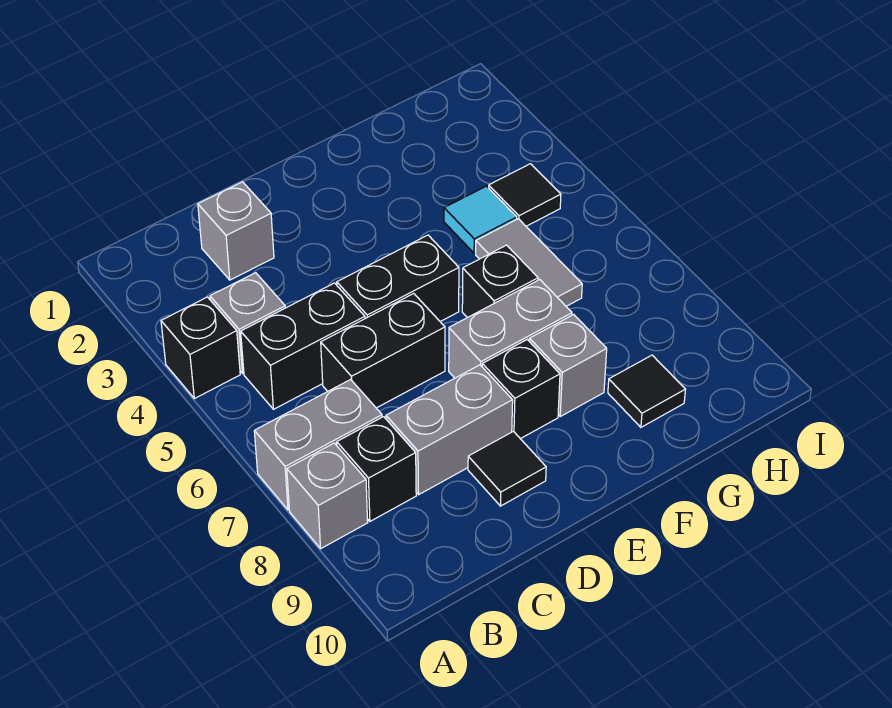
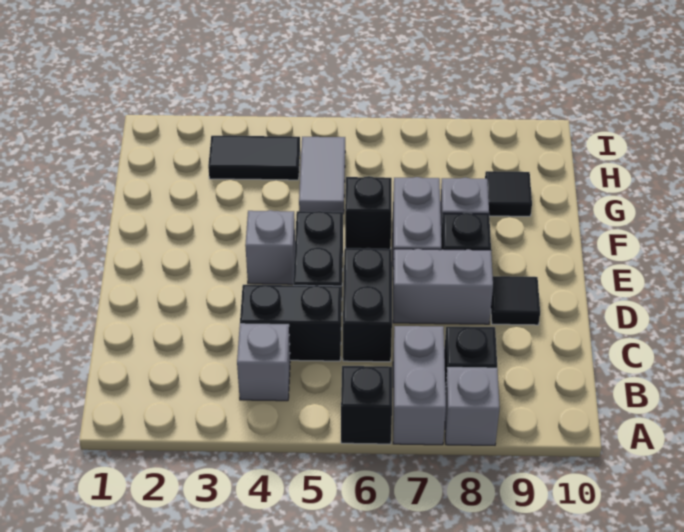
black brick A4 level 1 -> black brick A6 level 1
black brick B5:C5 level 1 -> black brick C4:C5 level 1
grey brick C2 level 1 -> grey brick E4 level 1
grey brick C8:D8 level 1 -> grey brick D7:D8 level 1
cyan tile G4 level 1 -> none
grey tile G5:G6 level 1 -> grey tile G5:H5 level 1
black tile H4 level 1 -> black tile H3:H4 level 1

